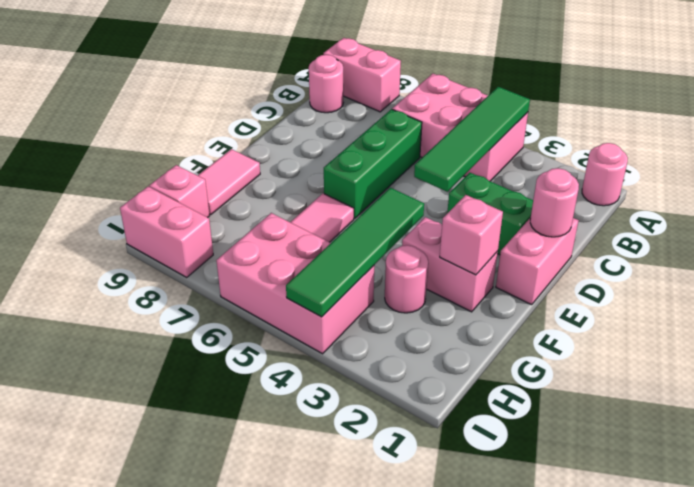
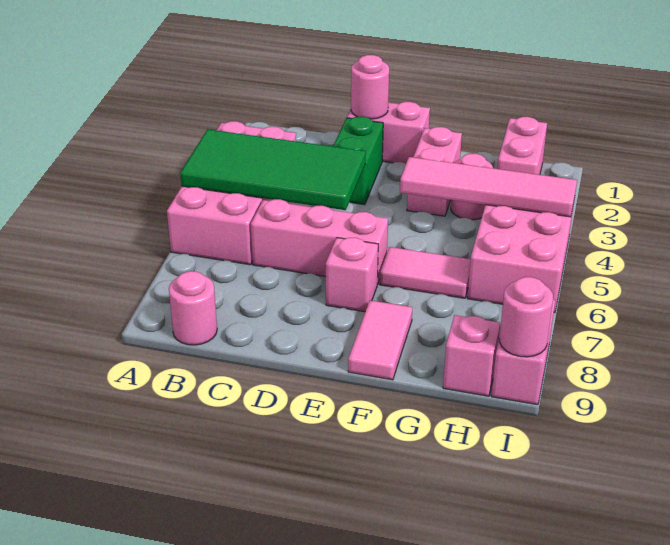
pink round brick A1 level 1 -> pink round brick I9 level 2
pink brick A4:B6 level 1 -> pink brick A3:B6 level 1
green tile A4:D4 level 2 -> green tile A4:D5 level 2
pink brick A8:A9 level 1 -> pink brick H1:H2 level 1
green brick C6:E6 level 1 -> pink brick C6:E6 level 1
pink brick F2 level 2 -> pink brick E7 level 1
green tile F4:I4 level 2 -> pink tile F4:I4 level 2
pink tile F9:G9 level 1 -> pink tile F8:F9 level 1

